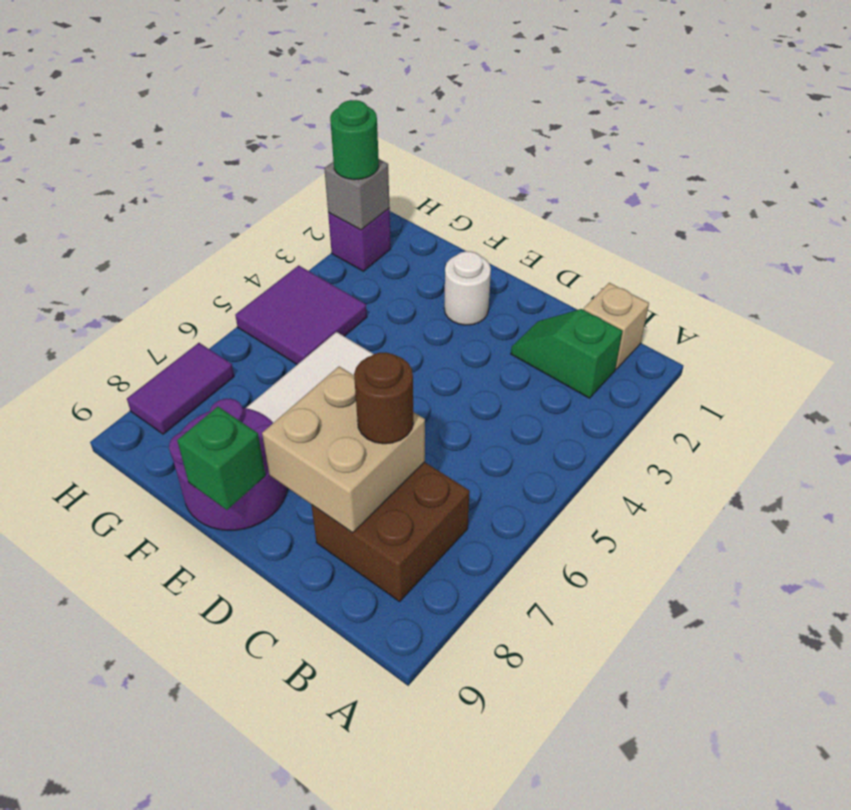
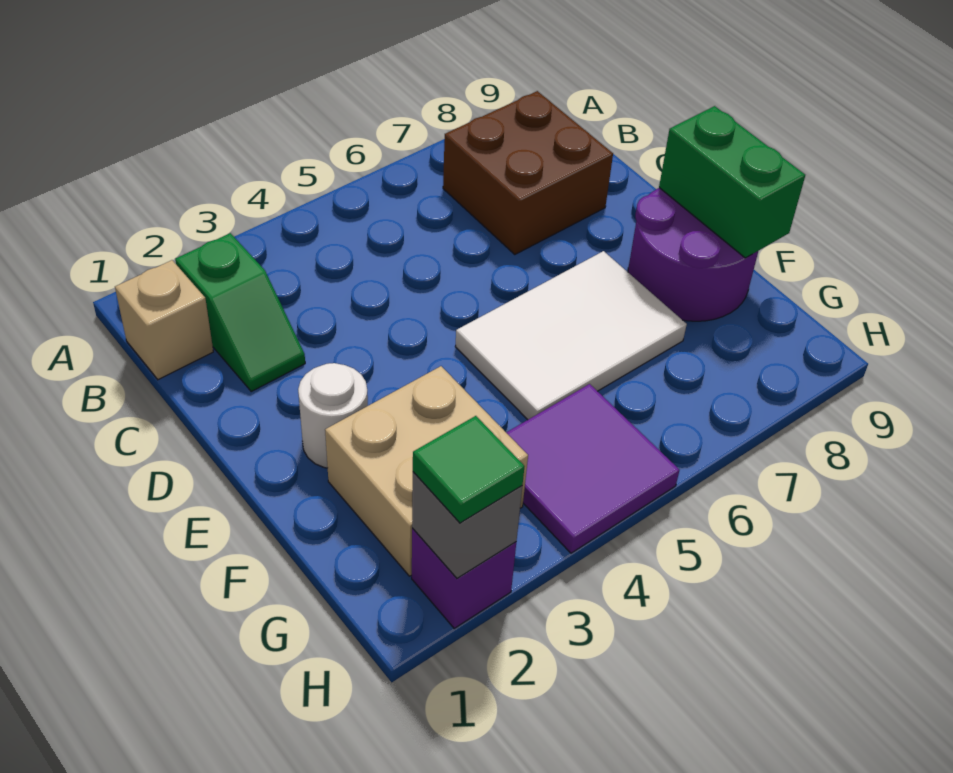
tan brick C7:D8 level 2 -> tan brick F2:G3 level 1
brown round brick C7 level 3 -> none
green brick E9 level 2 -> green brick E9:F9 level 2
green round brick H2 level 3 -> green tile H2 level 3
purple tile H7:H8 level 1 -> none

